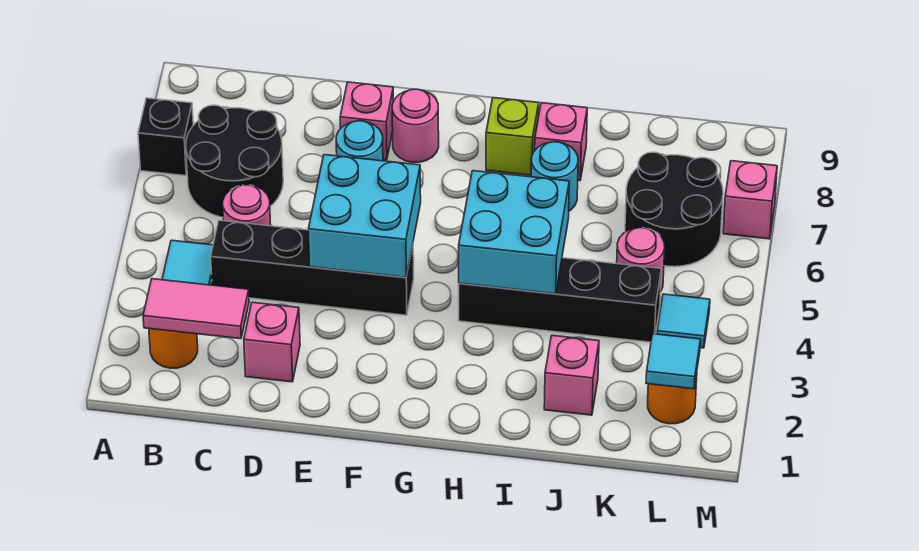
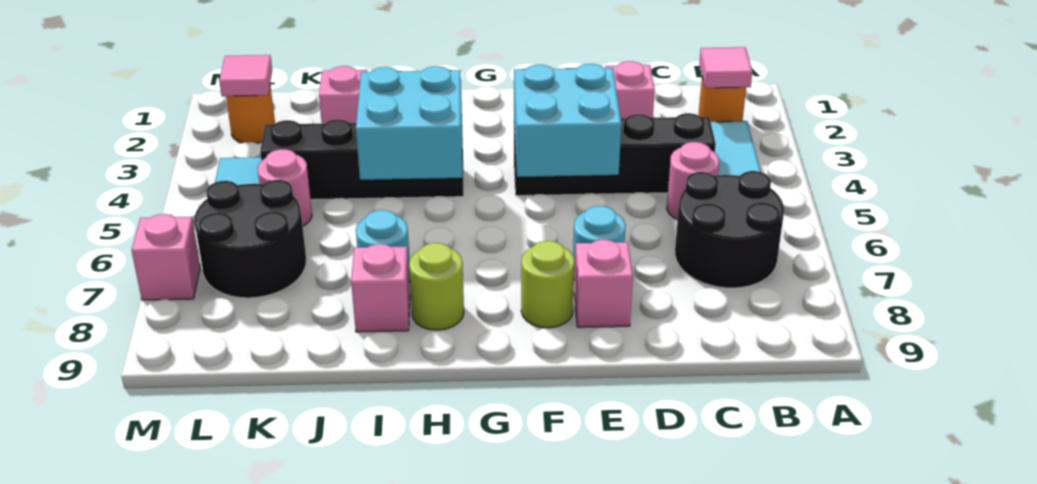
black brick A7 level 1 -> none
pink tile B2:C2 level 2 -> pink tile B2 level 2
pink round brick F8 level 1 -> lime round brick F8 level 1
lime brick H8 level 1 -> lime round brick H8 level 1
cyan tile L2 level 2 -> pink tile L2 level 2

